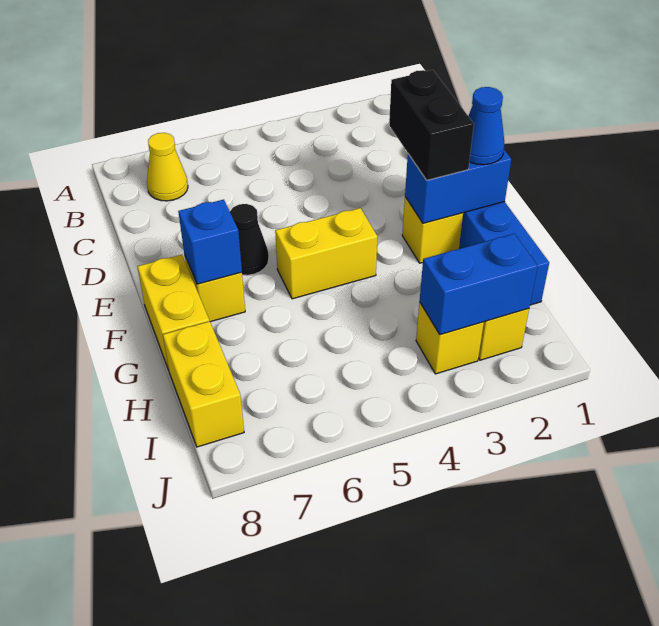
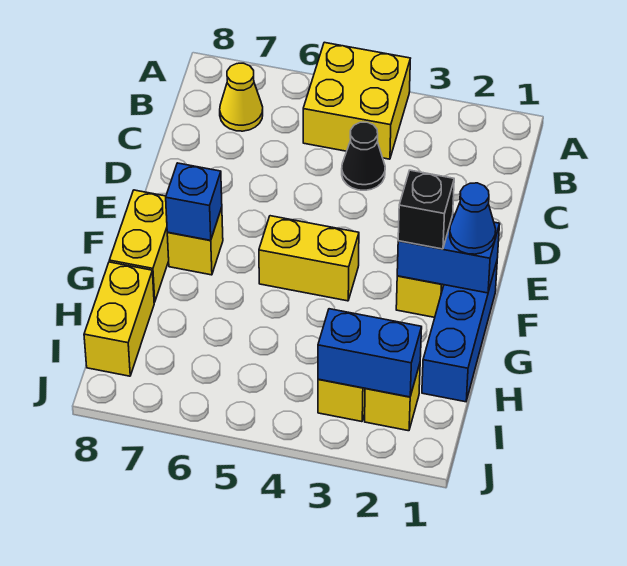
none -> yellow brick A4:B5 level 1
black brick E2:F2 level 3 -> black brick F2 level 3
black cone E6 level 1 -> black cone C4 level 1

